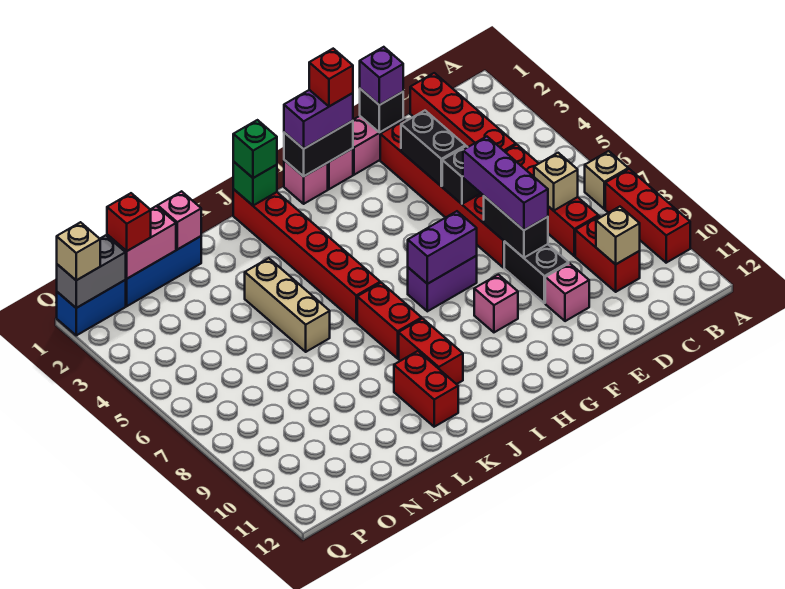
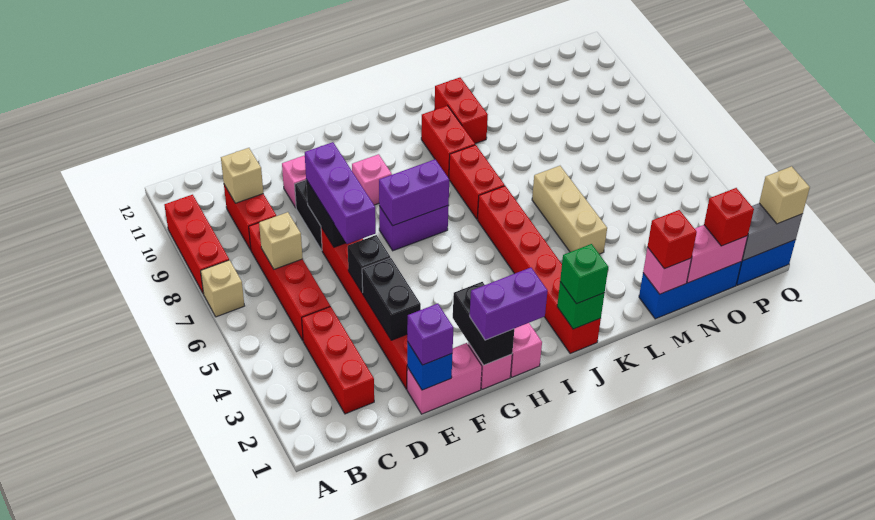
red brick C1:C4 level 1 -> red brick C2:C4 level 1
black brick E1 level 2 -> blue brick E1 level 2
black brick G1:H1 level 2 -> black brick G1:G2 level 2
red brick G1 level 4 -> red brick M1 level 3

